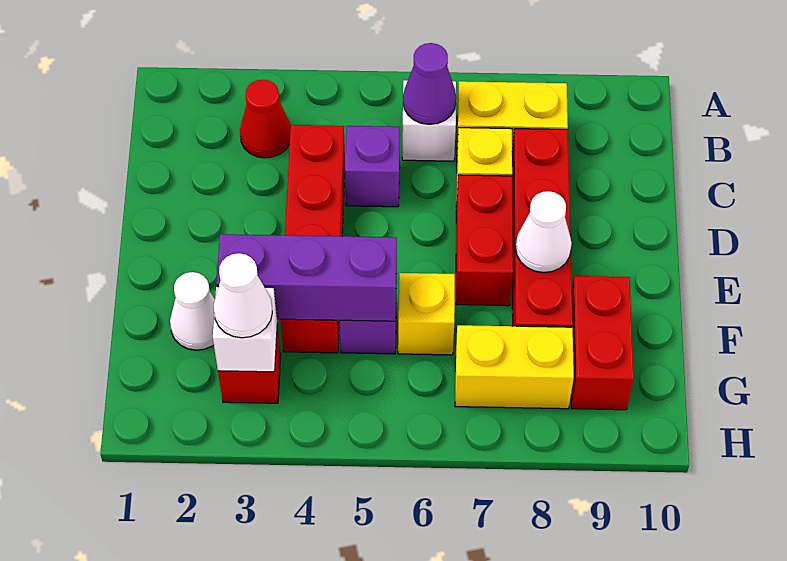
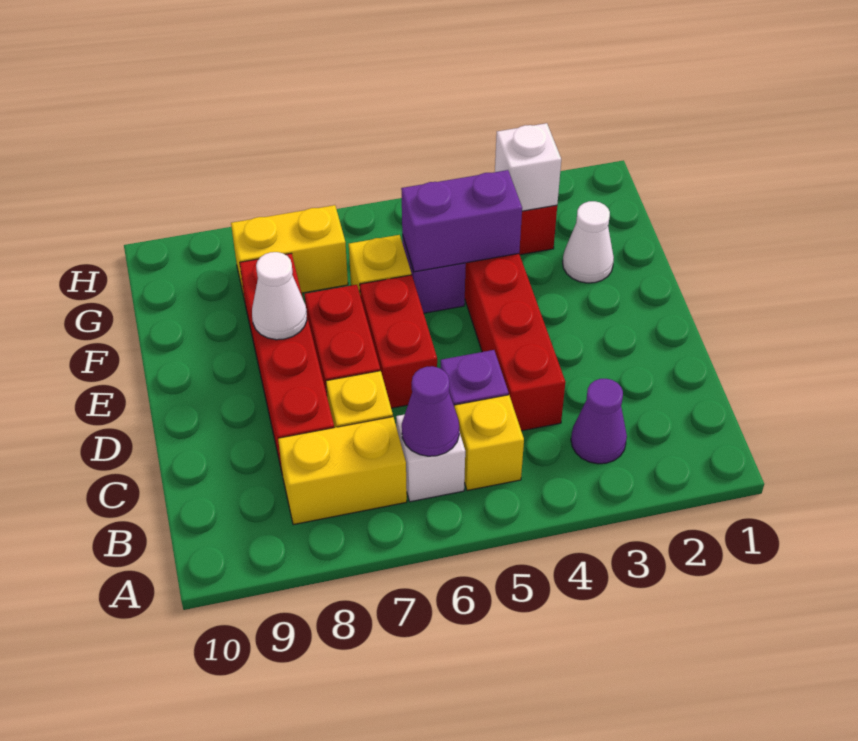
red cone B3 level 1 -> purple cone B3 level 1
none -> yellow brick B5 level 1
purple brick F3:F5 level 2 -> purple brick F4:F5 level 2
red brick F9:G9 level 1 -> red brick D6:E6 level 1
white cone G3 level 3 -> none

